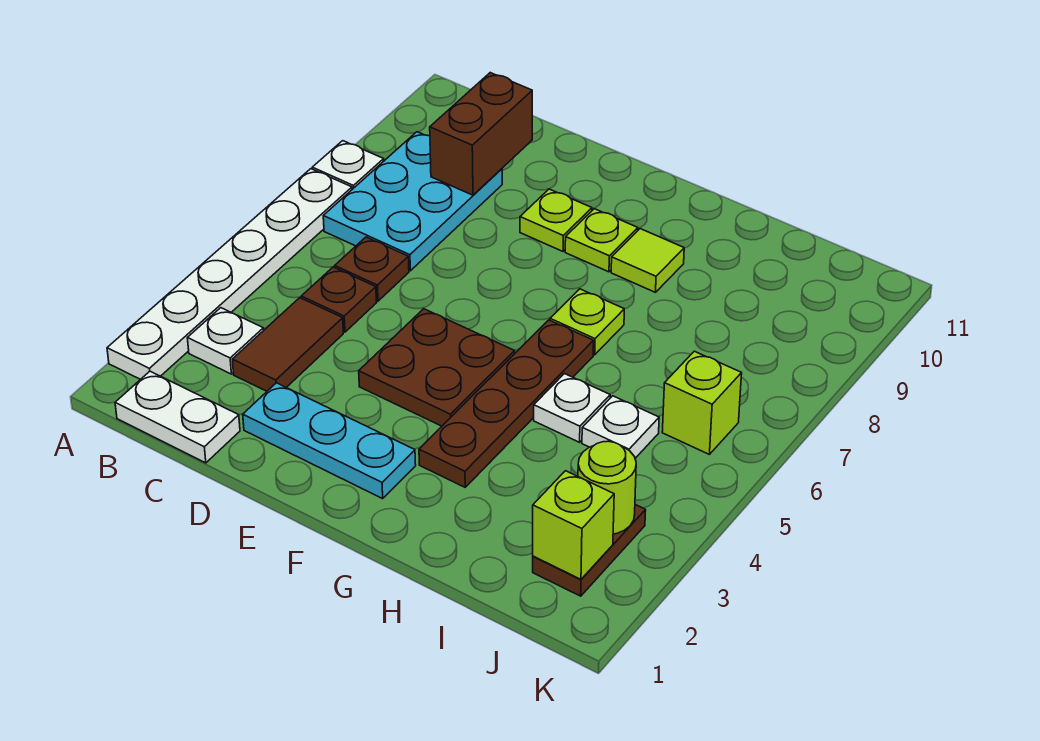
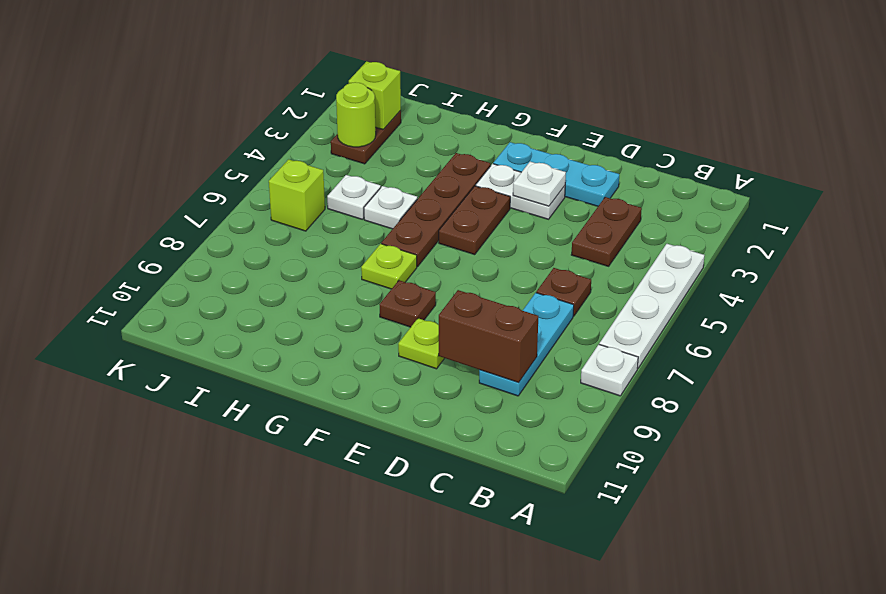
white plate A2:A7 level 1 -> white plate A4:A7 level 1
white plate B1:C1 level 1 -> white plate E3:F3 level 1
white plate B3 level 1 -> white plate E3 level 2
cyan plate B7:C9 level 1 -> cyan plate C7:C9 level 1
brown tile C3:C4 level 1 -> brown plate C3:C4 level 1
brown plate C5 level 1 -> brown plate F8 level 1
brown brick C9:C10 level 2 -> brown brick C9:D9 level 2
brown plate E4:F5 level 1 -> brown plate F4:F5 level 1
lime plate F9 level 1 -> none
lime tile G9 level 1 -> none

